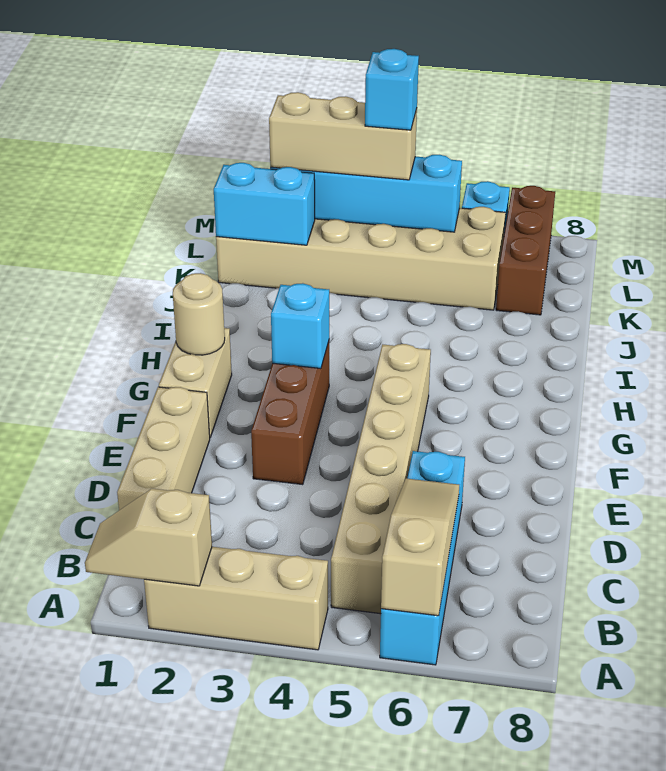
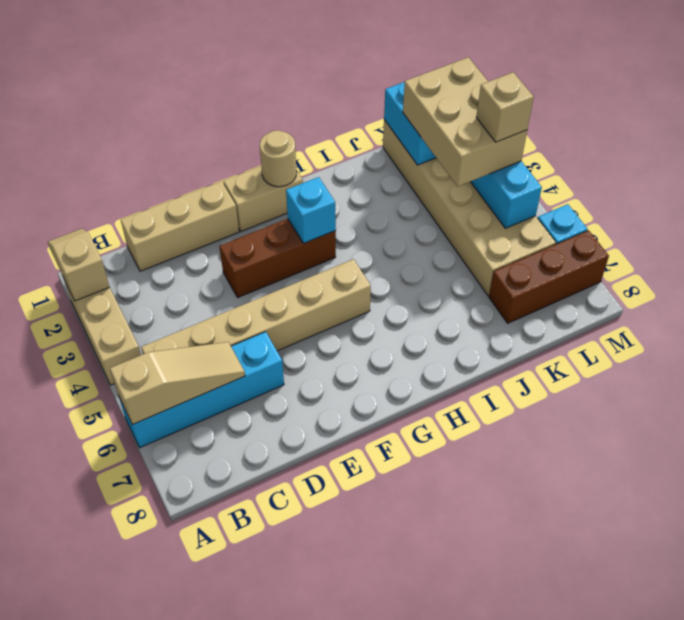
tan brick L2:L4 level 3 -> tan brick K2:L4 level 3
cyan brick L4 level 4 -> tan brick L4 level 4

